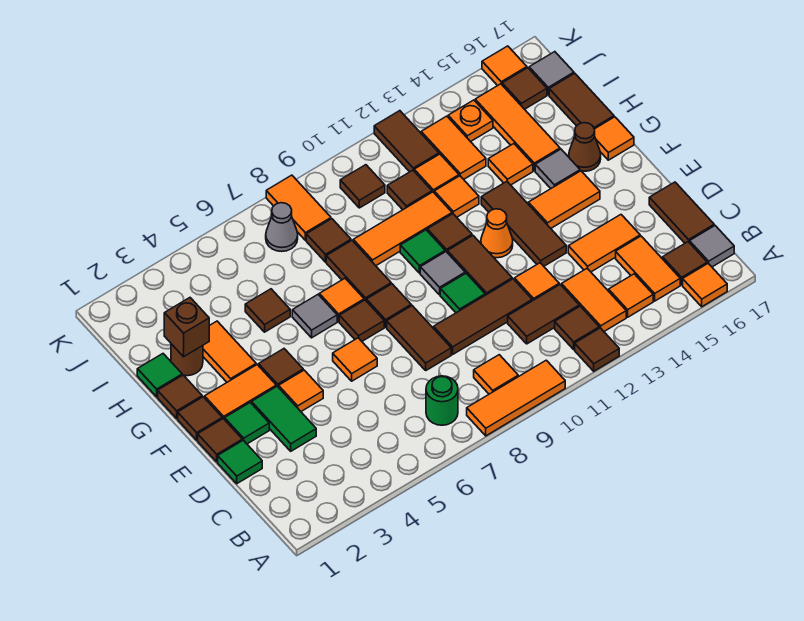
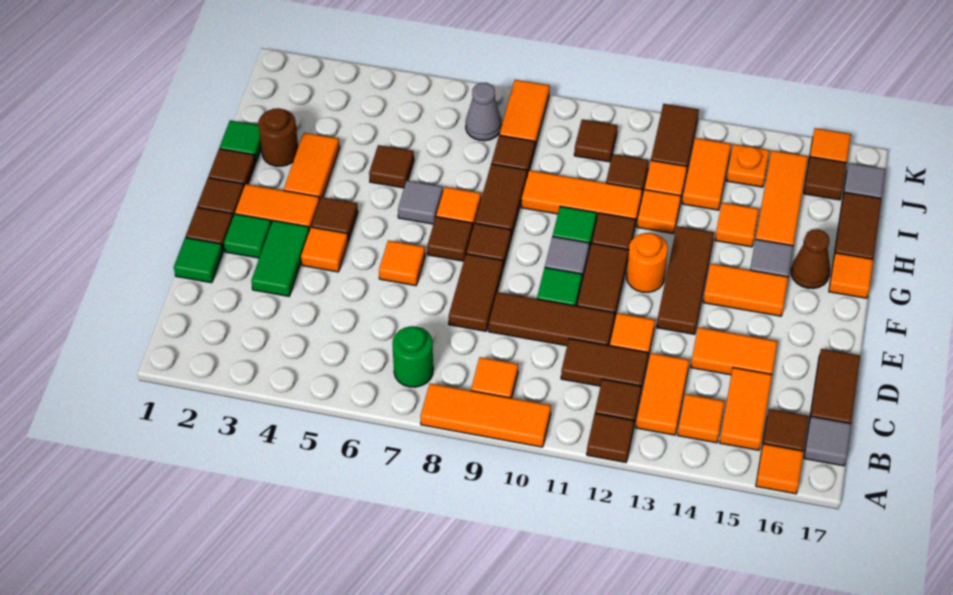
orange cone F12 level 1 -> orange round brick F12 level 1
brown brick H2 level 2 -> none

